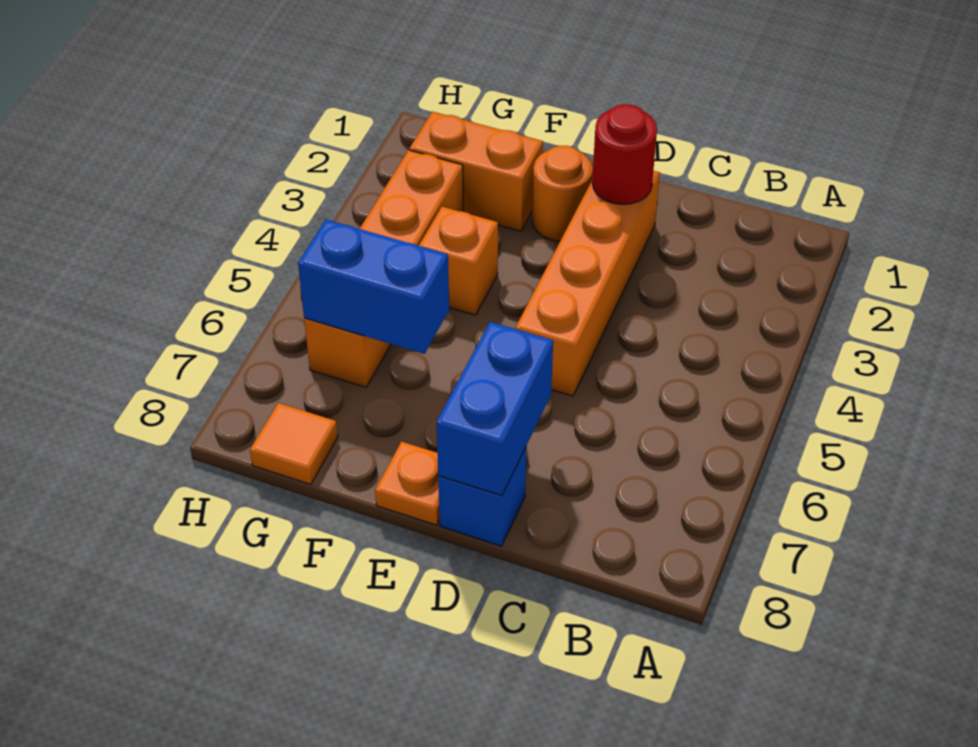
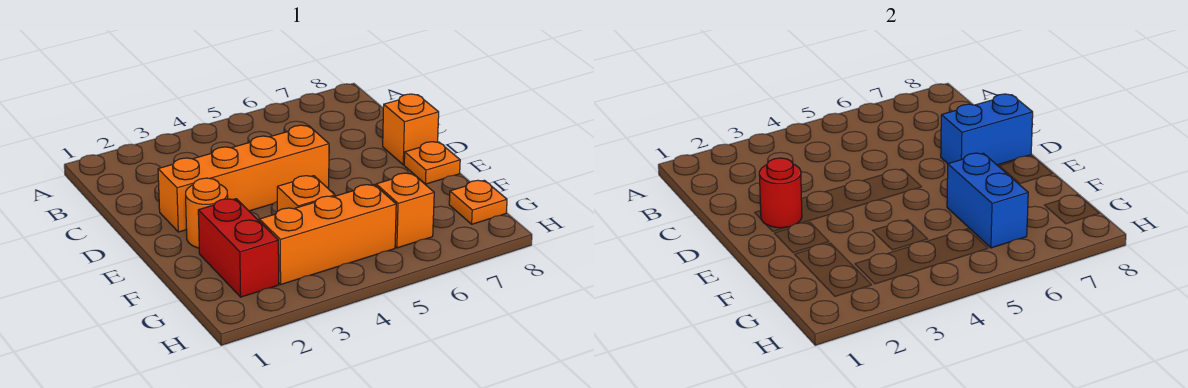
blue brick D8 level 1 -> orange brick D8 level 1
orange brick F2:G2 level 1 -> red brick F2:G2 level 1
orange tile G8 level 1 -> orange plate G8 level 1

